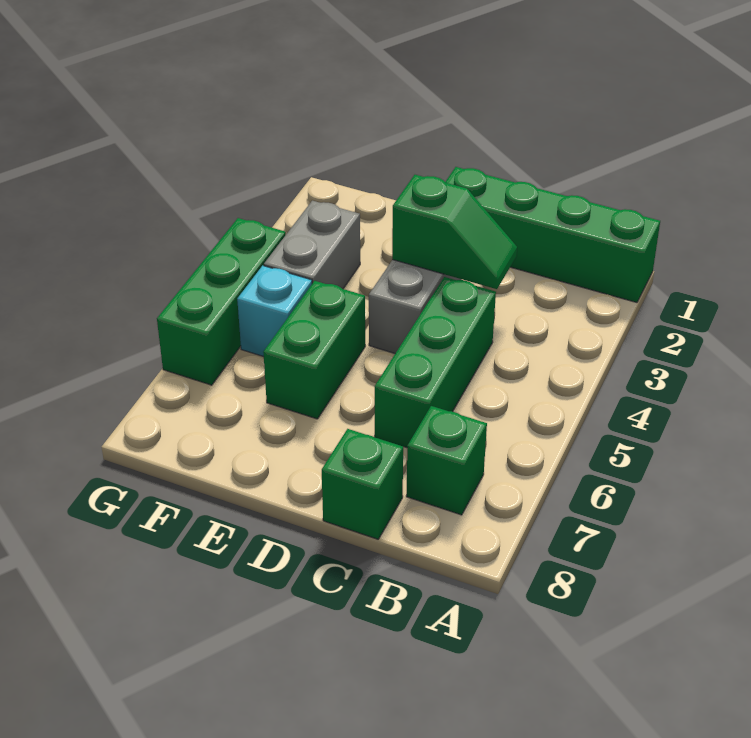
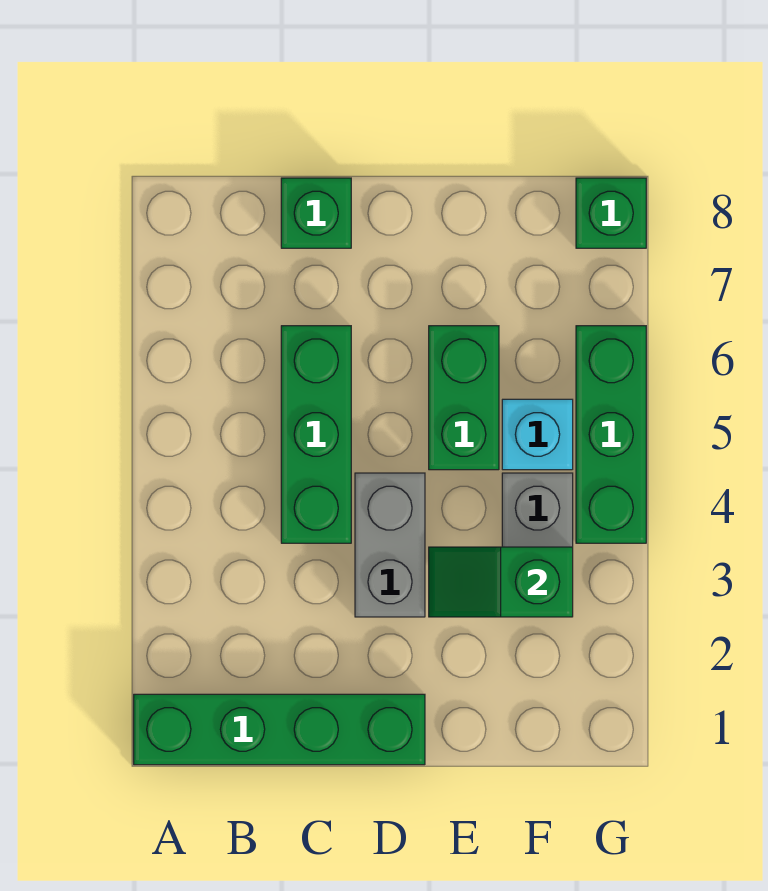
green brick B7 level 1 -> green brick G8 level 1
green slope C3:D3 level 2 top D -> green slope E3:F3 level 2 top F

